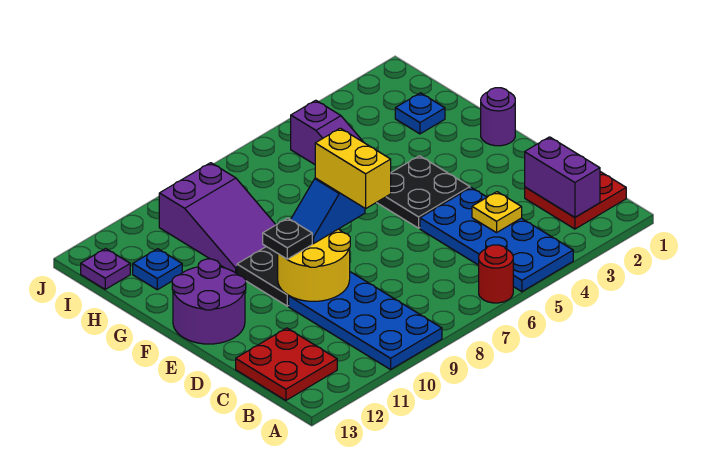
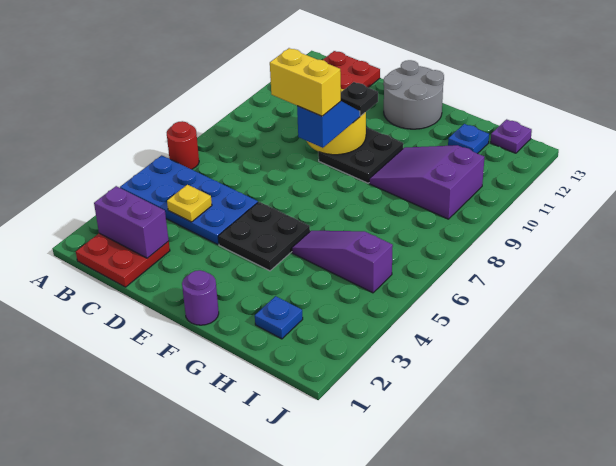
blue plate A9:D10 level 1 -> none
purple round brick E12:F13 level 1 -> grey round brick E12:F13 level 1

